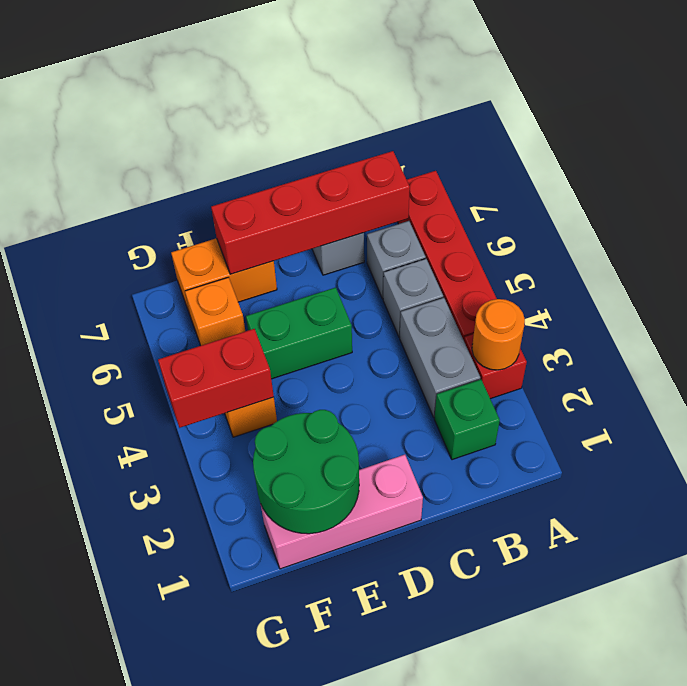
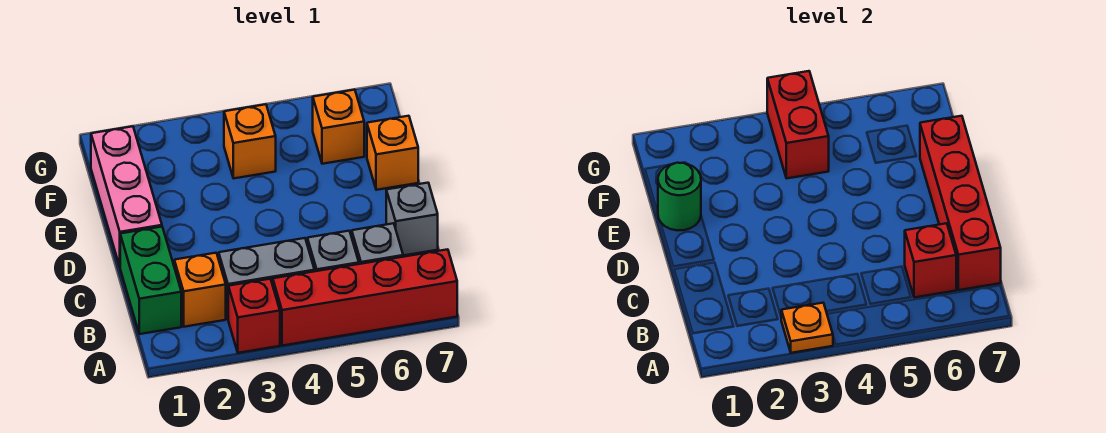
orange round brick A3 level 2 -> orange plate A3 level 2
green brick B2 level 1 -> orange brick B2 level 1
none -> red brick B6 level 2
green brick D5:E5 level 1 -> green brick B1:C1 level 1
green round brick E1:F2 level 2 -> green round brick E1 level 2
orange brick E7:F7 level 1 -> orange brick E7 level 1

